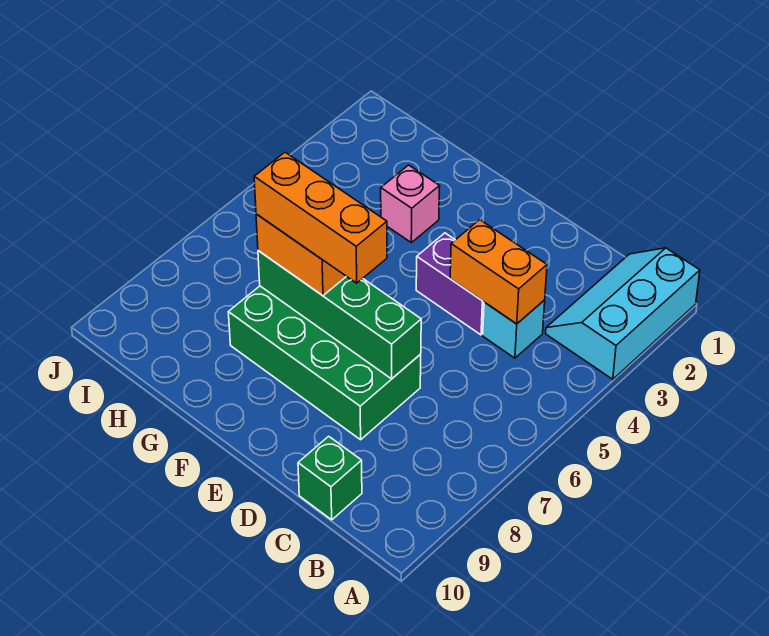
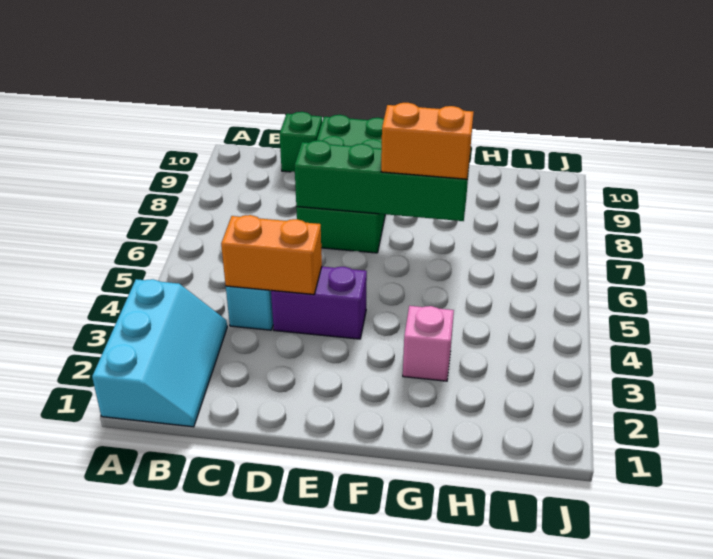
green brick D7:G8 level 1 -> green brick D7:E10 level 1
orange brick E7:G7 level 4 -> none

